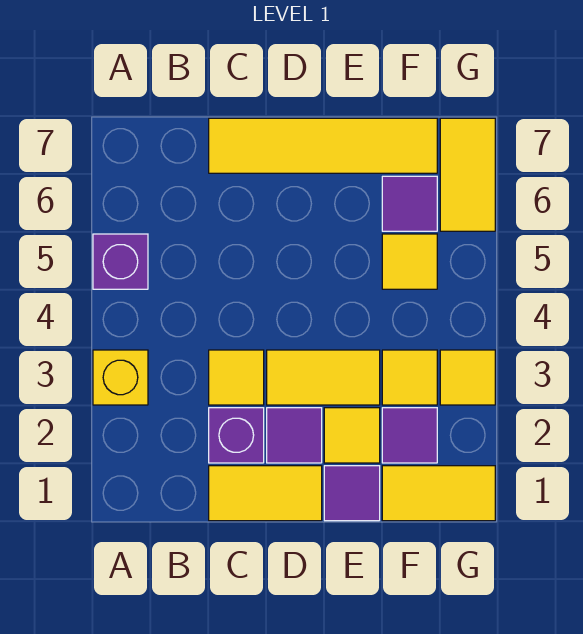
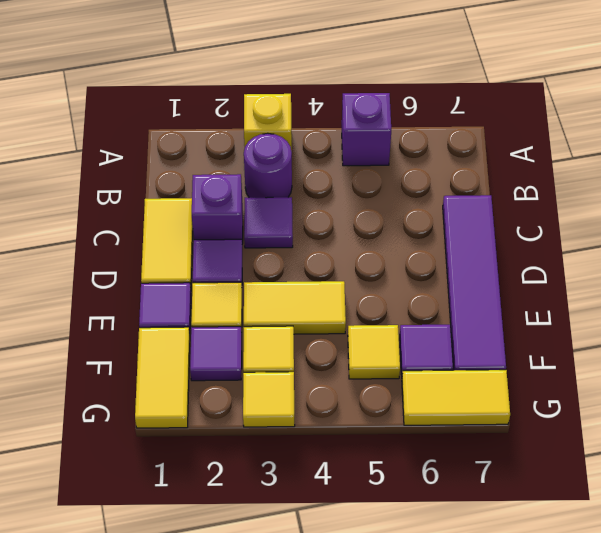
none -> purple round brick B3 level 1
yellow tile C3 level 1 -> purple tile C3 level 1
yellow tile C7:F7 level 1 -> purple tile C7:F7 level 1
yellow tile D3:E3 level 1 -> yellow tile E3:E4 level 1

